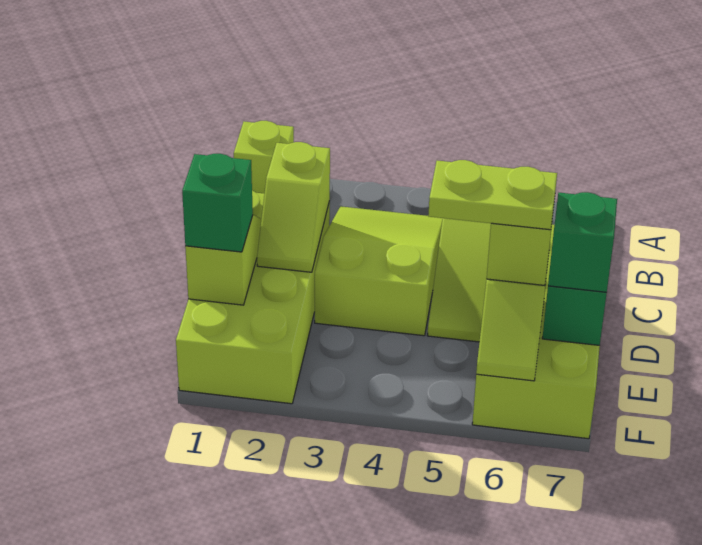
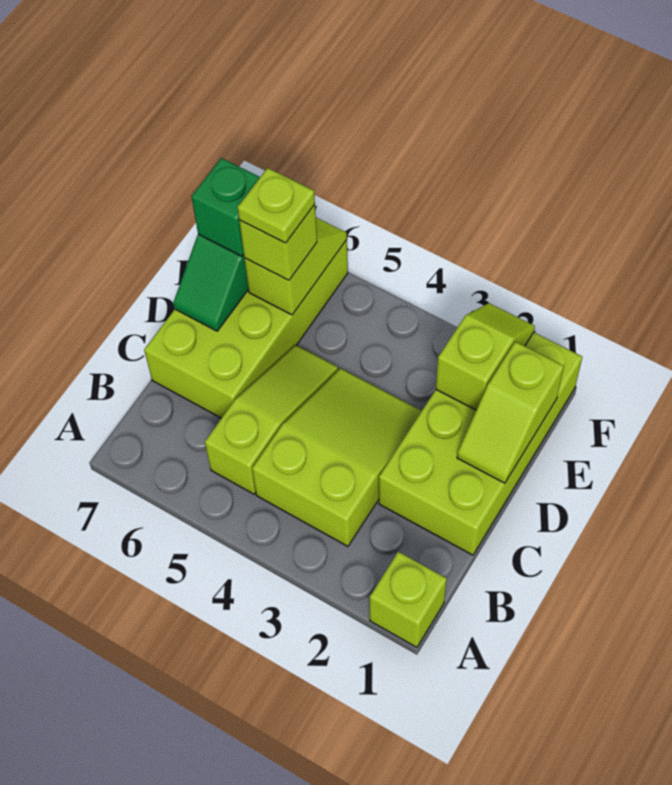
lime slope B3:D4 level 1 top D -> lime slope B3:D4 level 1 top B
lime slope C2:D2 level 2 top C -> lime slope E2:F2 level 2 top E
green brick E1 level 3 -> none
lime plate E5:E6 level 4 -> lime plate E6 level 4

